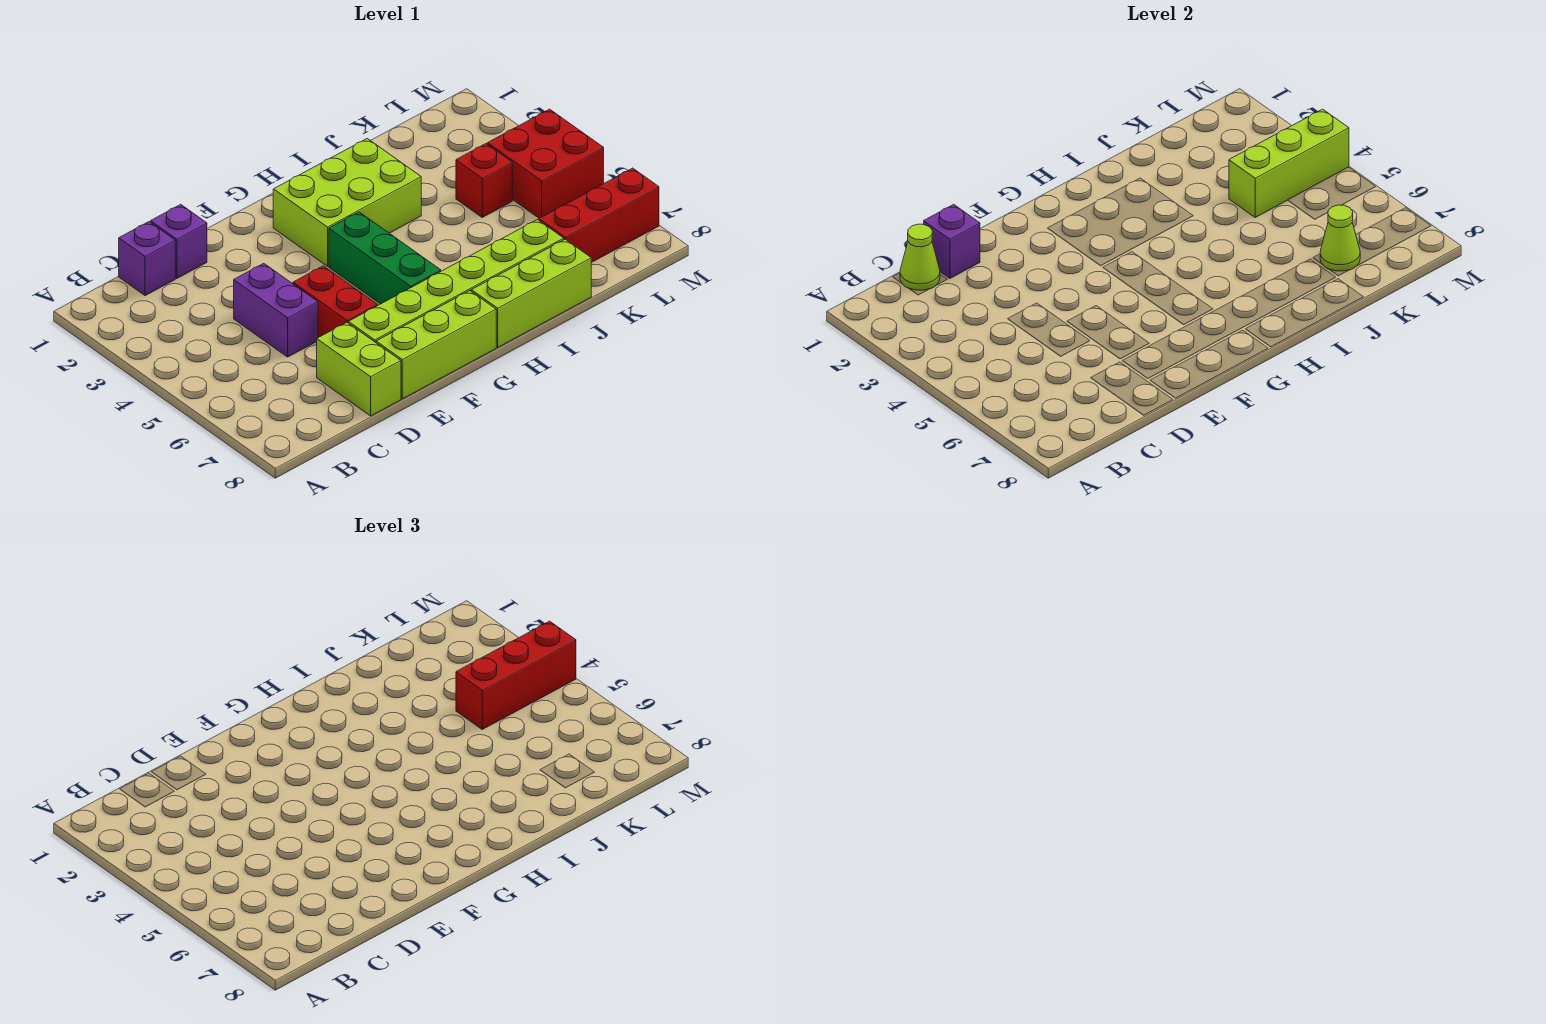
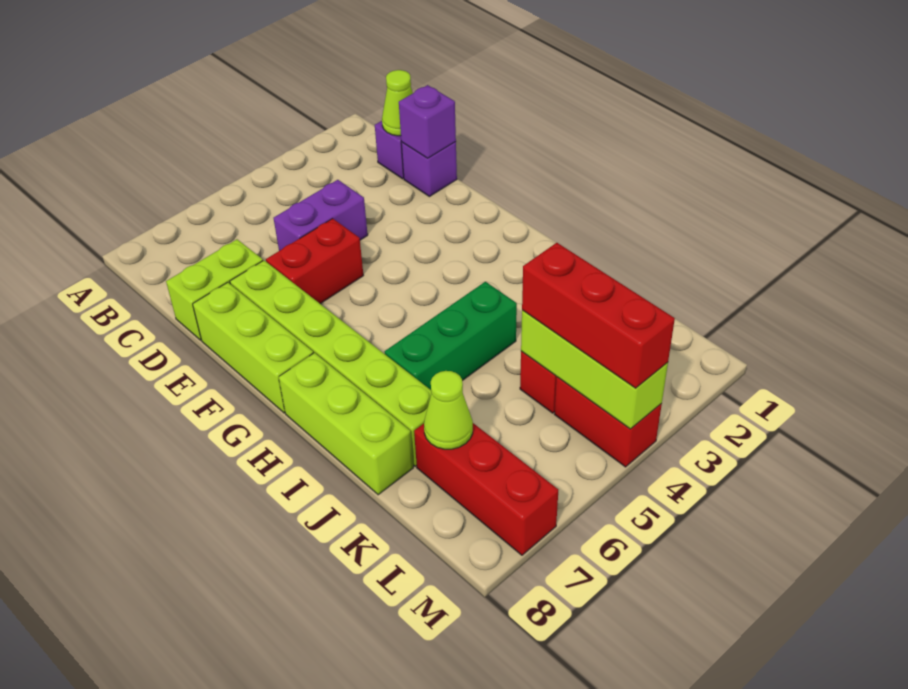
lime brick G2:I3 level 1 -> none
green brick G4:G6 level 1 -> green brick I4:I6 level 1
red brick L4:M5 level 1 -> red brick L4:M4 level 1

